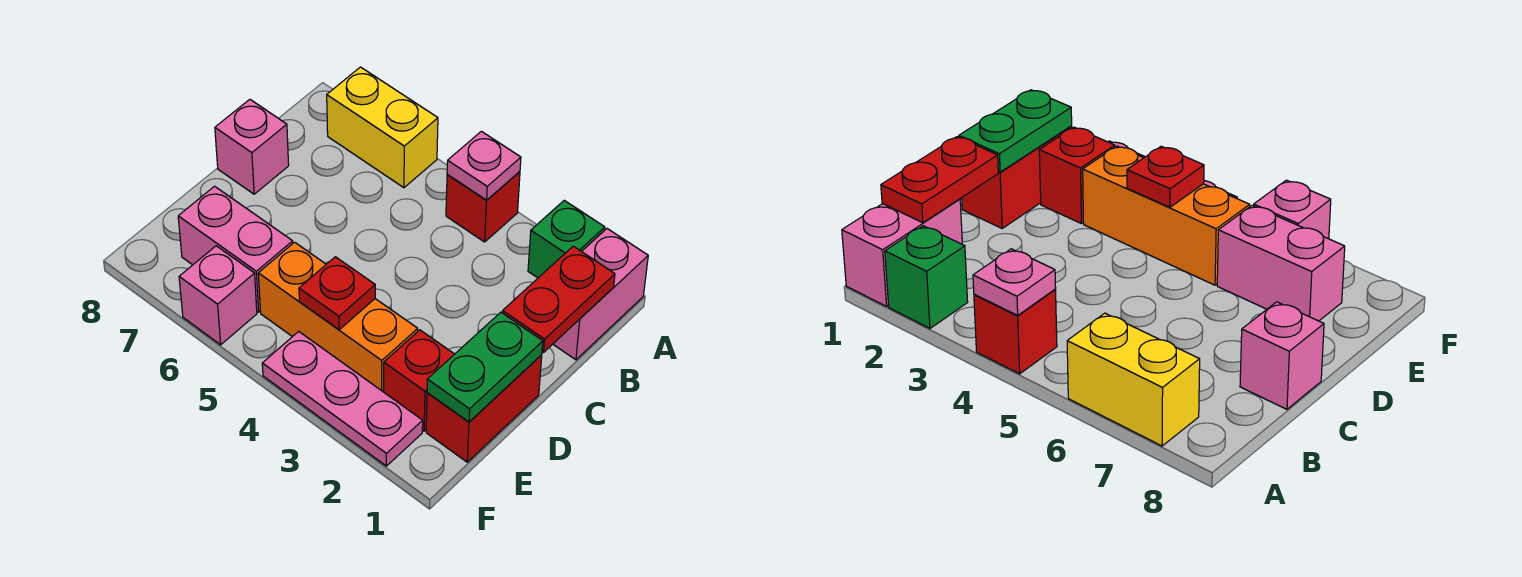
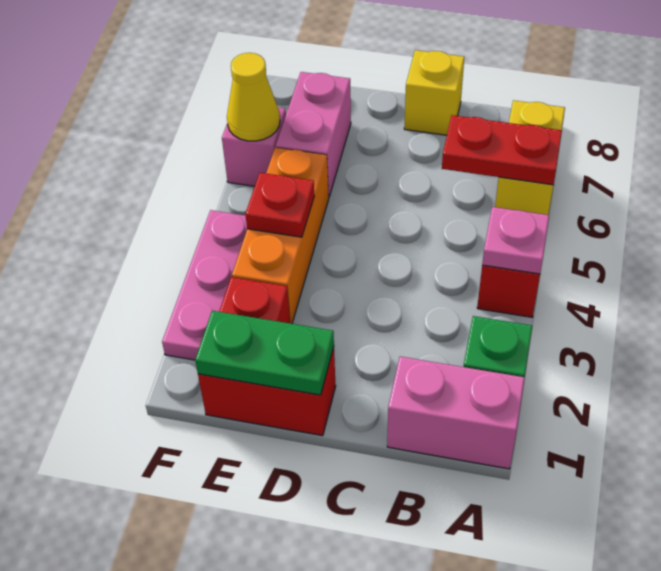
red plate B1:C1 level 2 -> red plate A6:B6 level 2
pink brick C8 level 1 -> yellow brick C8 level 1
none -> yellow cone F6 level 2

